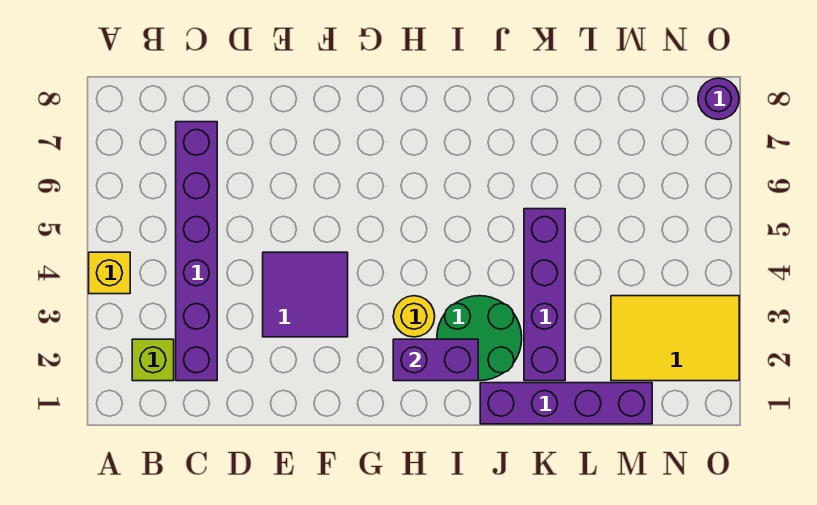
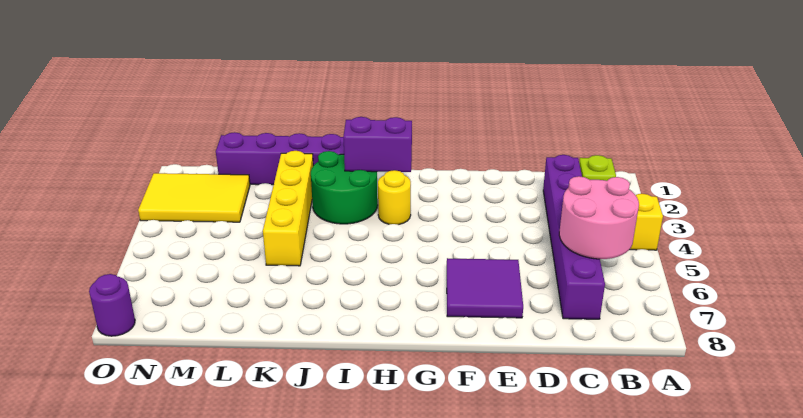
none -> pink round brick B5:C6 level 2
purple tile E3:F4 level 1 -> purple tile E6:F7 level 1
purple brick K2:K5 level 1 -> yellow brick K2:K5 level 1

